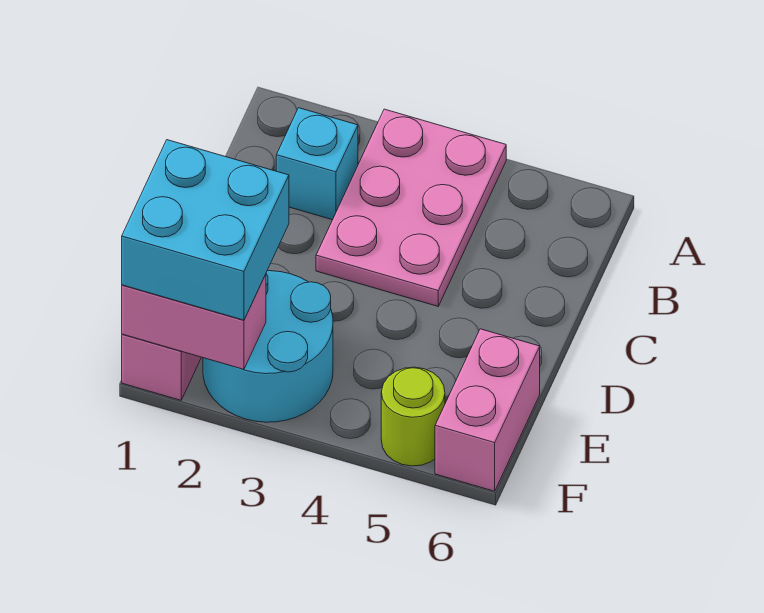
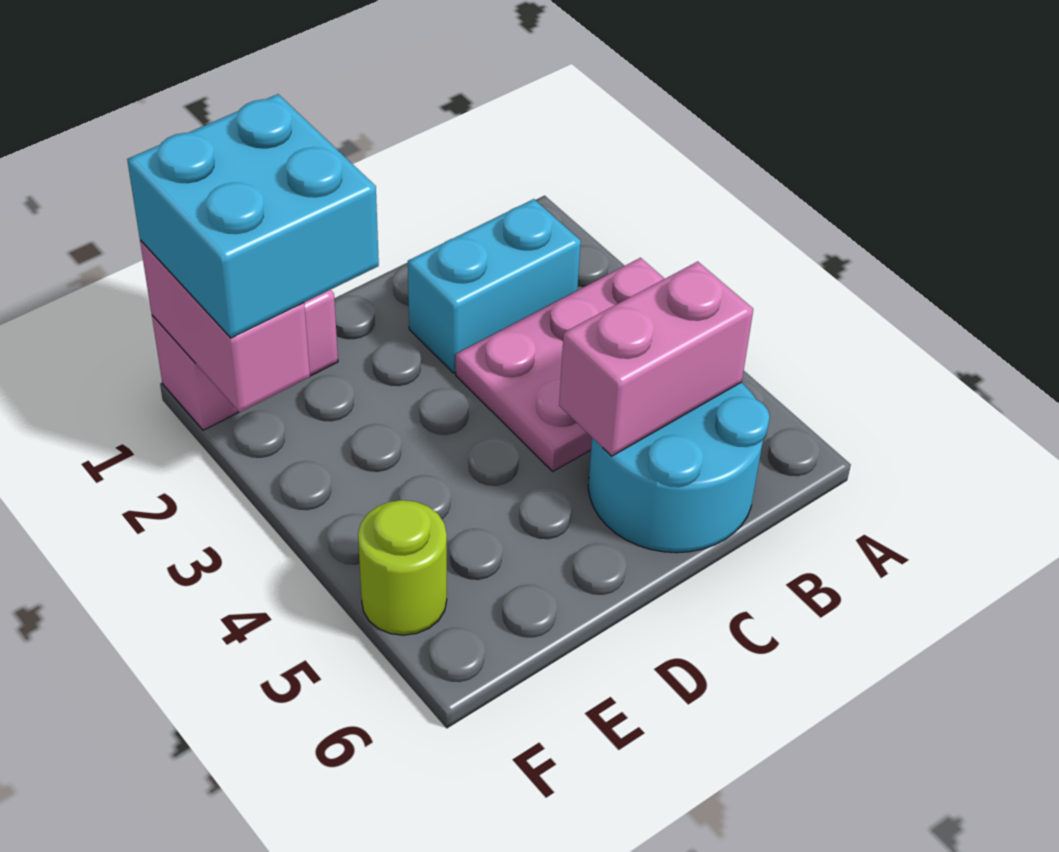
cyan brick B2 level 1 -> cyan brick B2:C2 level 1
cyan round brick E2:F3 level 1 -> cyan round brick B5:C6 level 1
pink brick E6:F6 level 1 -> pink brick B5:C5 level 2

